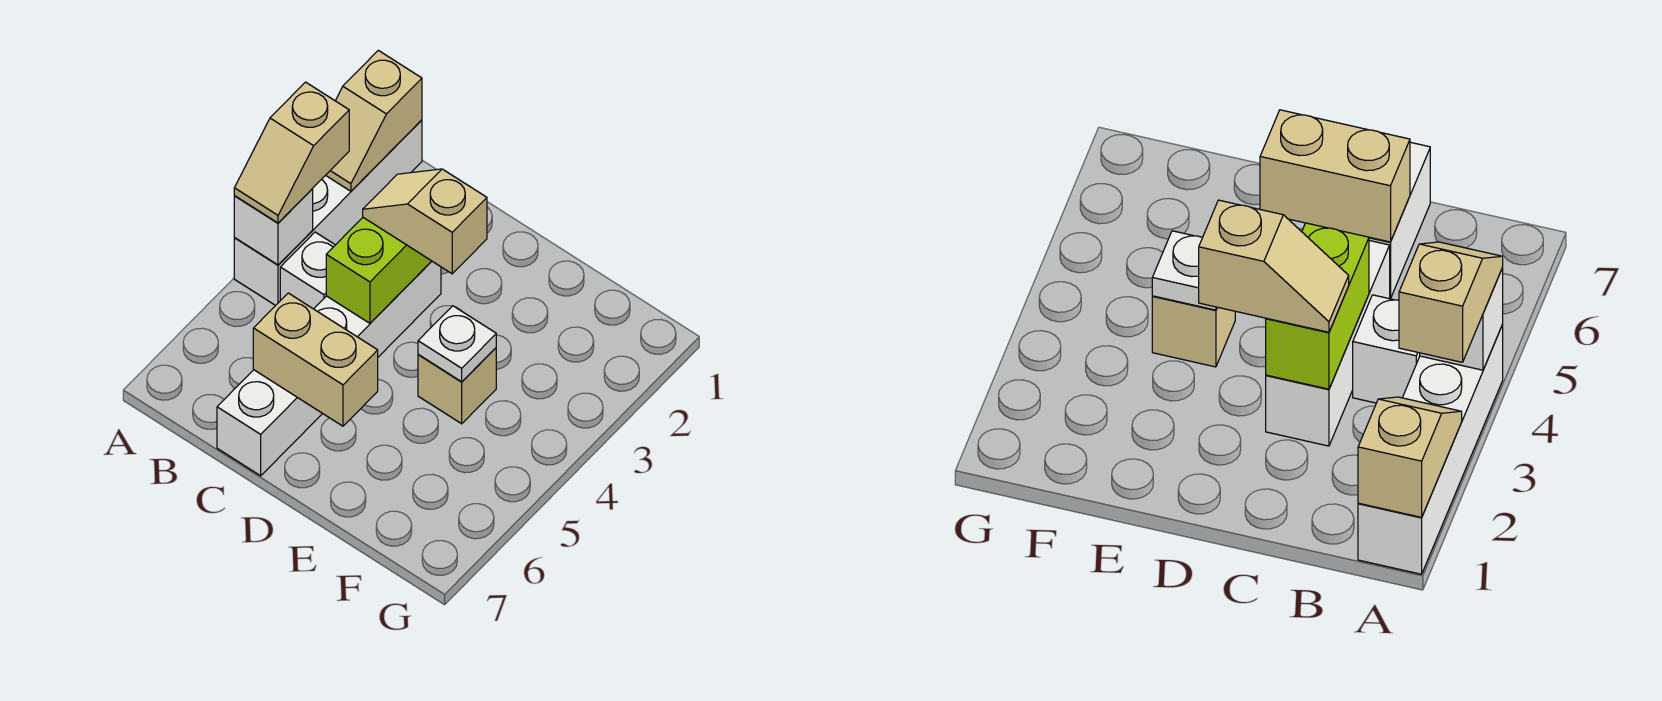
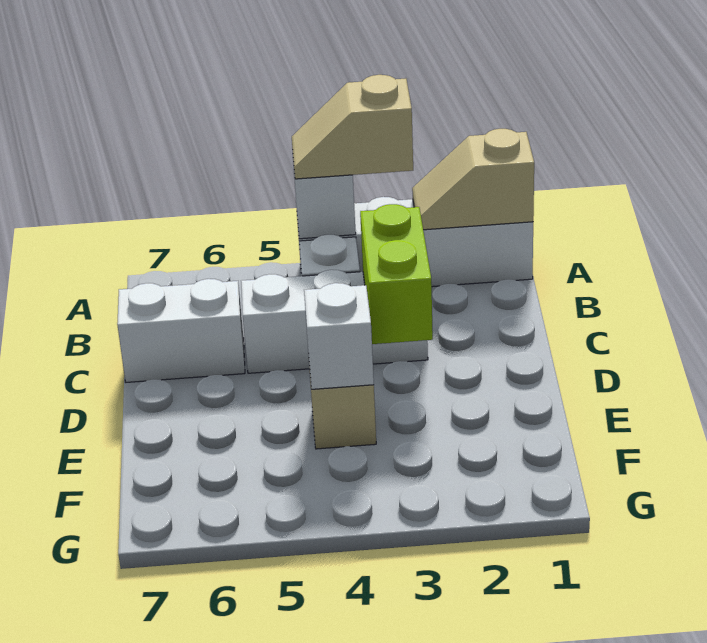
lime brick C3:C4 level 2 -> lime brick C3:D3 level 2
tan slope C3:D3 level 3 top D -> none
tan brick C6:D6 level 2 -> none
white plate E4 level 2 -> white brick E4 level 2

